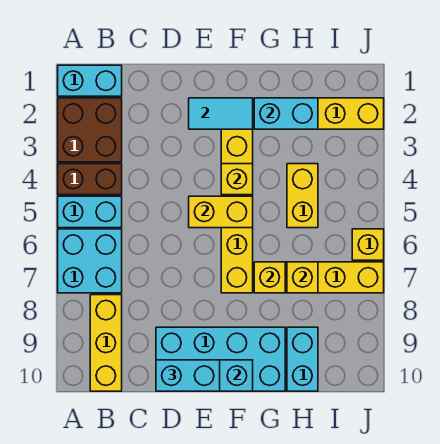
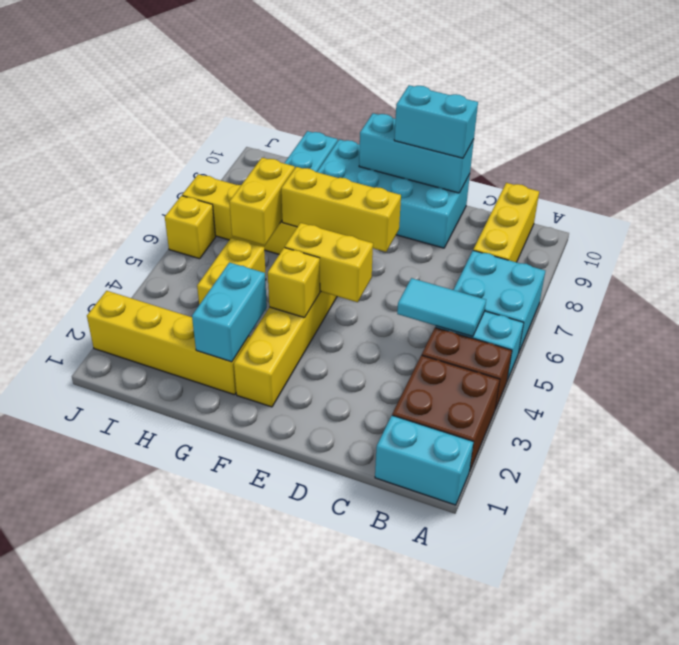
cyan tile E2:F2 level 2 -> cyan tile B5:C5 level 2
cyan brick G2:H2 level 2 -> cyan brick G2:G3 level 2
yellow brick G7 level 2 -> yellow brick E7:G7 level 2
yellow brick H7 level 2 -> yellow brick H6:H7 level 2

